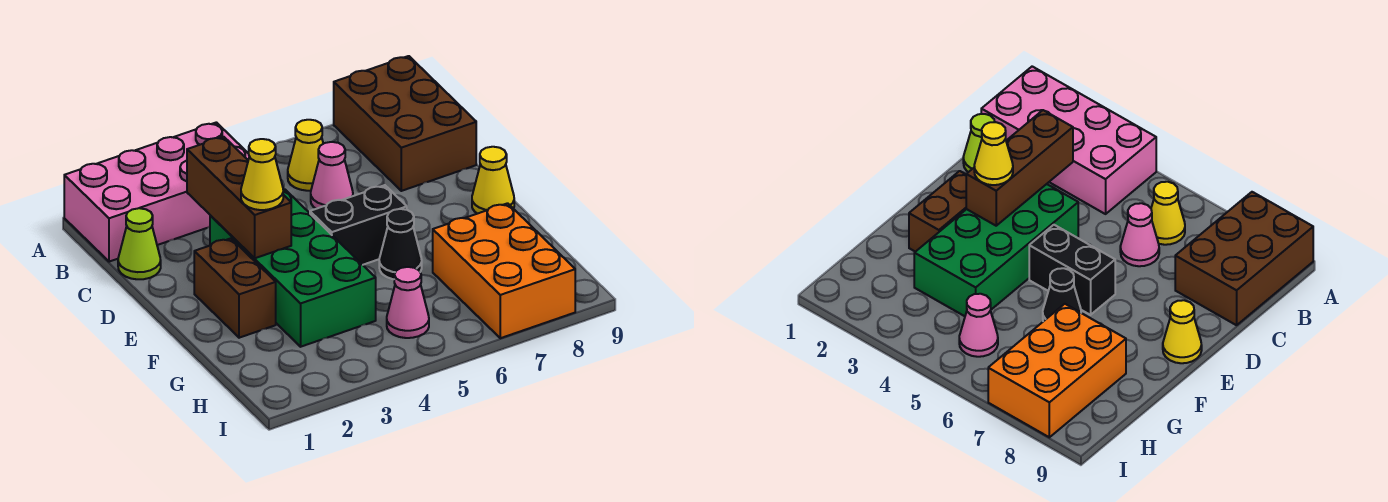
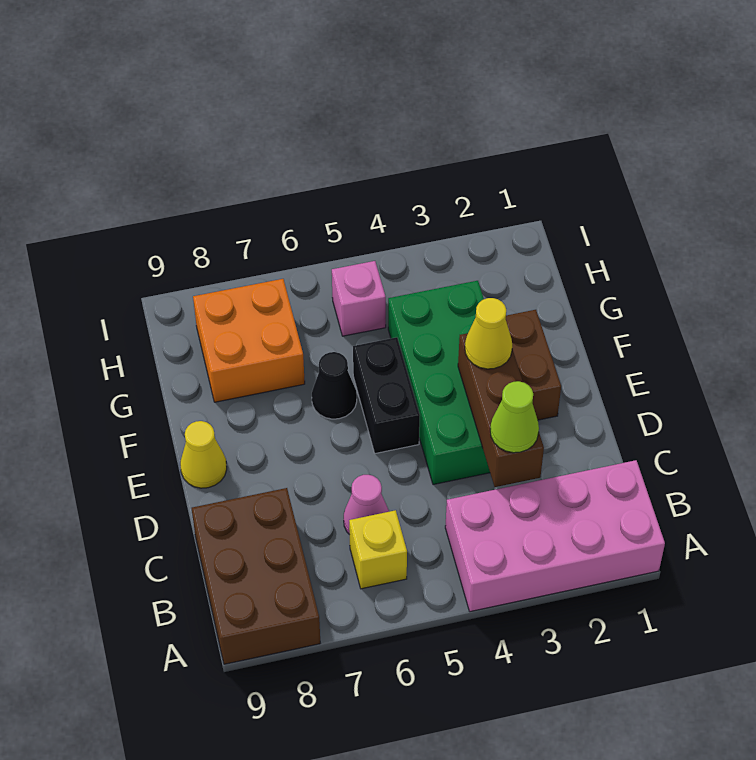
yellow cone B6 level 1 -> yellow brick B6 level 1
lime cone C1 level 1 -> lime cone C3 level 3
black brick E5:E6 level 1 -> black brick E5:F5 level 1
orange brick G7:I8 level 1 -> orange brick G7:H8 level 1
pink cone H5 level 1 -> pink brick H5 level 1

